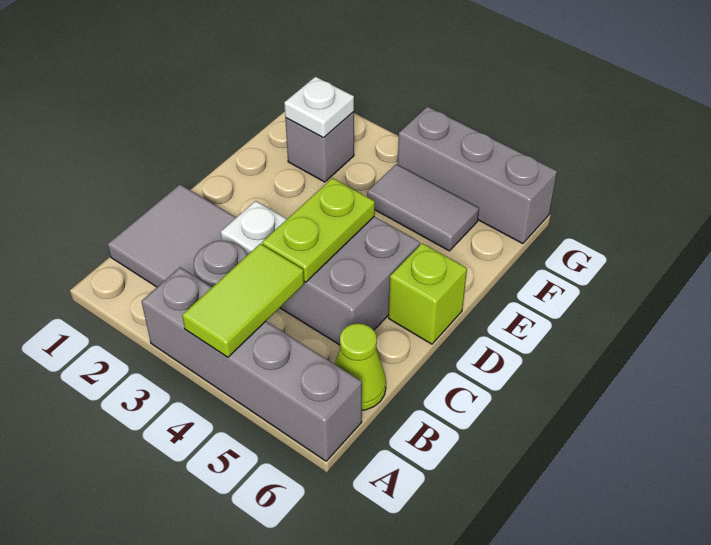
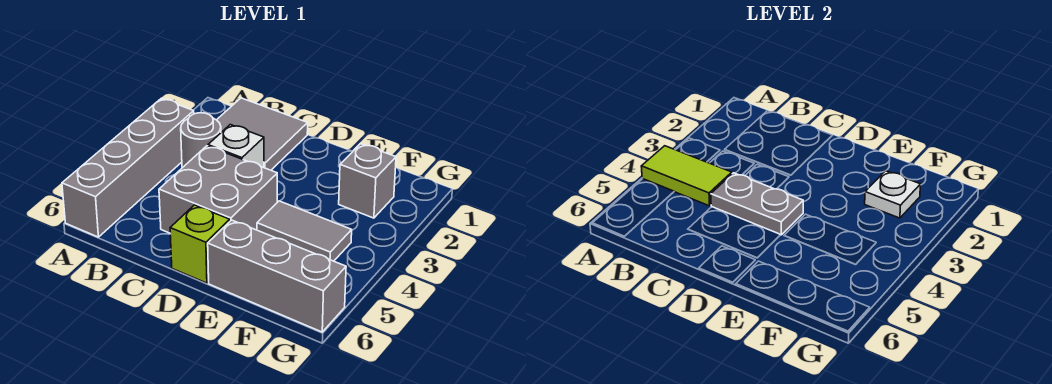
lime cone B6 level 1 -> none
lime plate C4:D4 level 2 -> grey plate C4:D4 level 2
grey tile F4:F5 level 1 -> grey tile E4:F4 level 1
grey brick G4:G6 level 1 -> grey brick E6:G6 level 1

